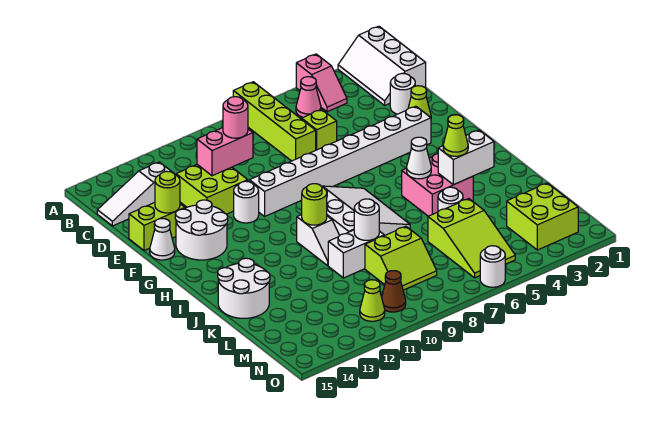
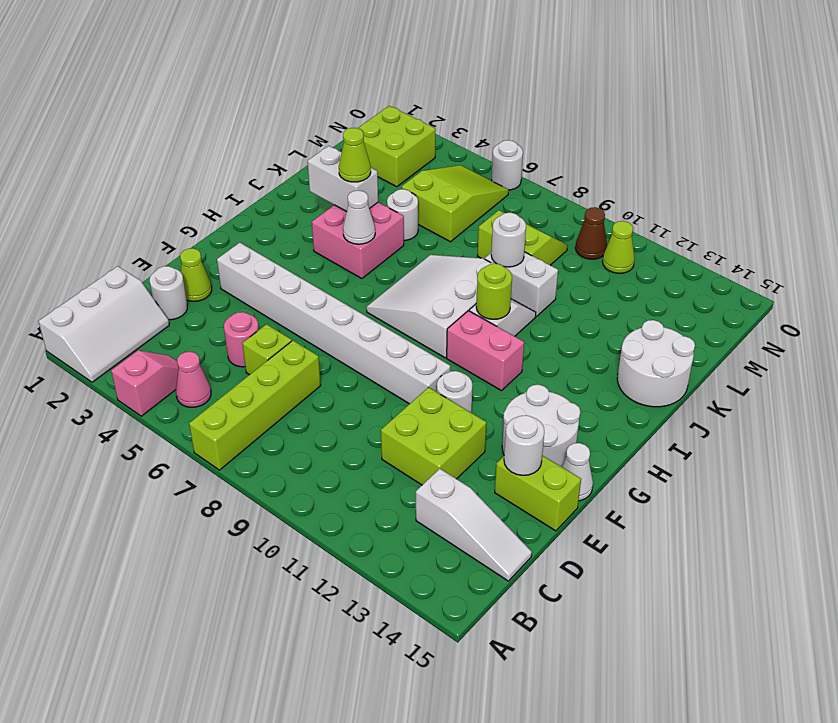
pink brick D10:D11 level 2 -> pink brick H10:H11 level 1
pink round brick D10 level 3 -> pink round brick D5 level 1
lime round brick E14 level 2 -> white round brick E14 level 2

